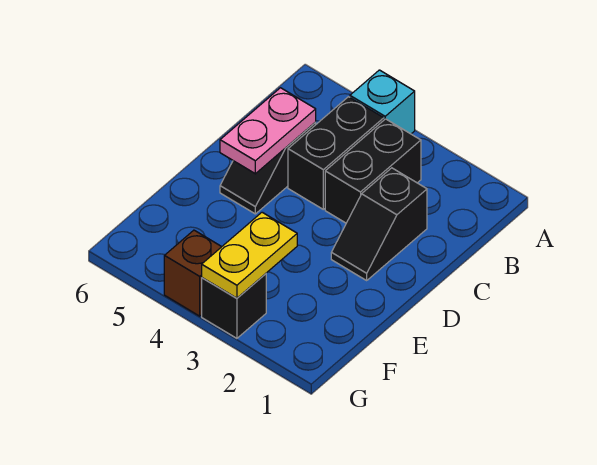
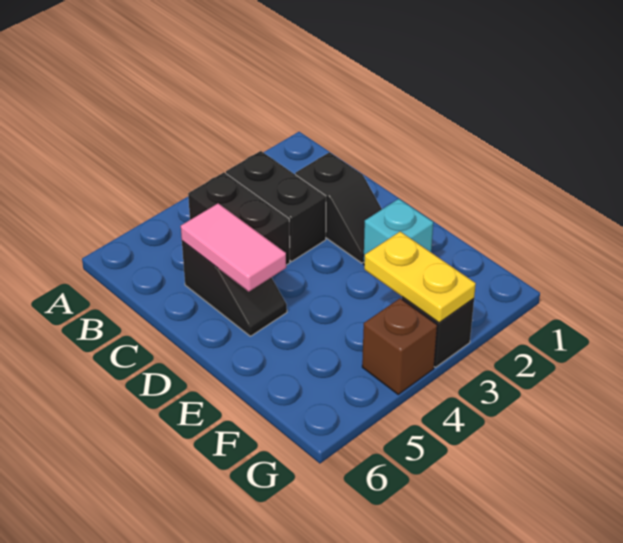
cyan brick A4 level 1 -> cyan brick E2 level 1
pink plate C5:D5 level 2 -> pink tile C5:D5 level 2

